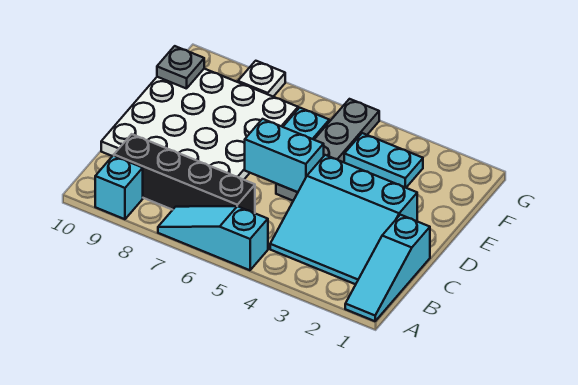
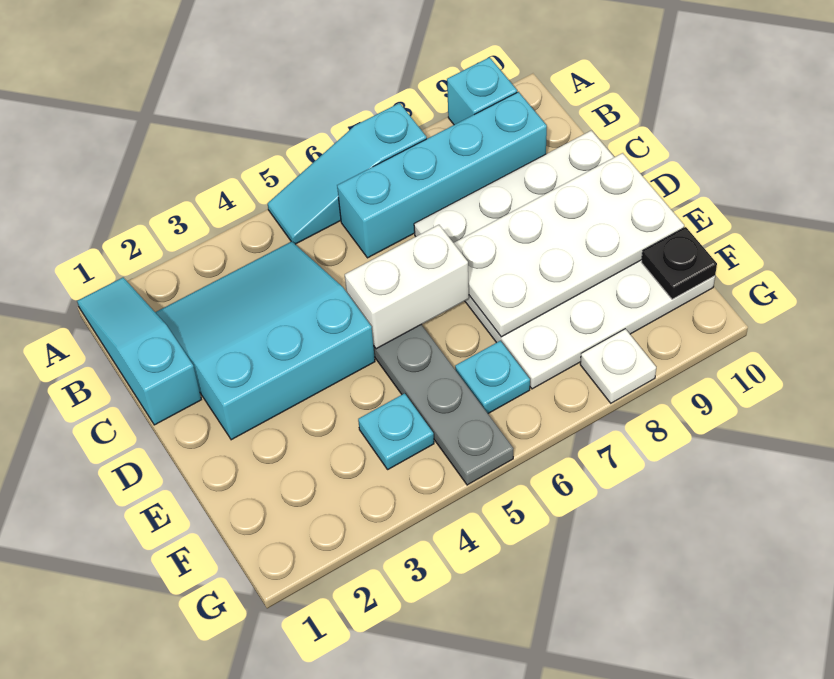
cyan slope A5:A7 level 1 top 5 -> cyan slope A5:A7 level 1 top 7
black brick B6:B9 level 1 -> cyan brick B6:B9 level 1
cyan brick D5:D6 level 2 -> white brick D5:D6 level 2
none -> white plate D7:E10 level 2
cyan plate F3:F4 level 1 -> cyan plate F4 level 1
grey plate F10 level 2 -> black plate F10 level 2

